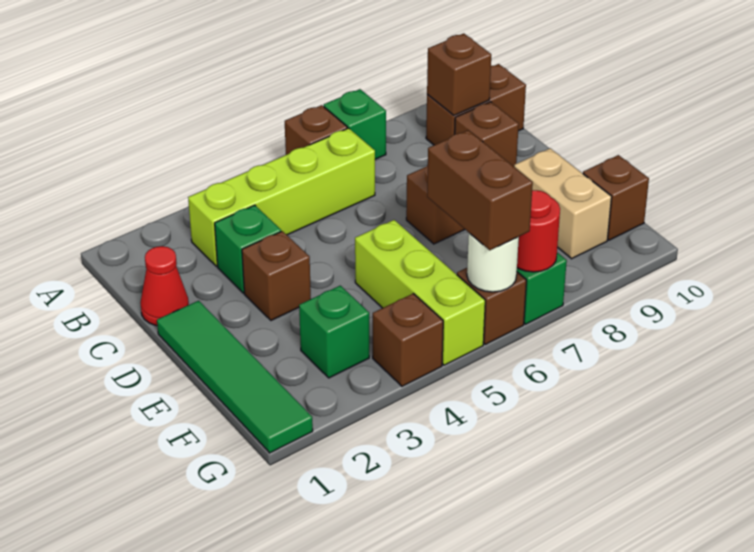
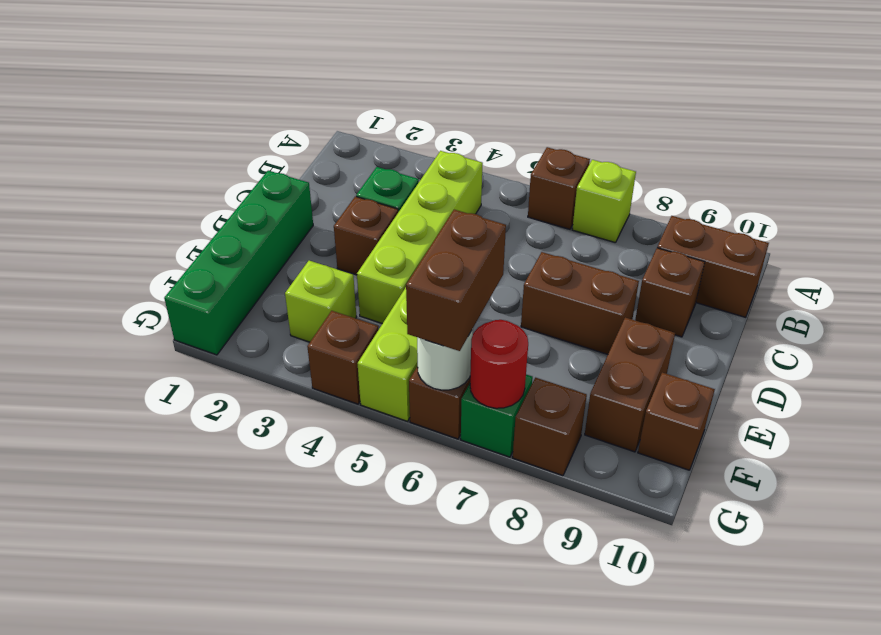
green brick A7 level 1 -> lime brick A7 level 1
lime brick B3:B6 level 1 -> lime brick B4:E4 level 1
brown brick B9 level 2 -> brown brick G8 level 1
red cone C1 level 1 -> none
green tile D1:G1 level 1 -> green brick D1:G1 level 1
tan brick E9:F9 level 1 -> brown brick E9:F9 level 1
green brick F3 level 1 -> lime brick F3 level 1

